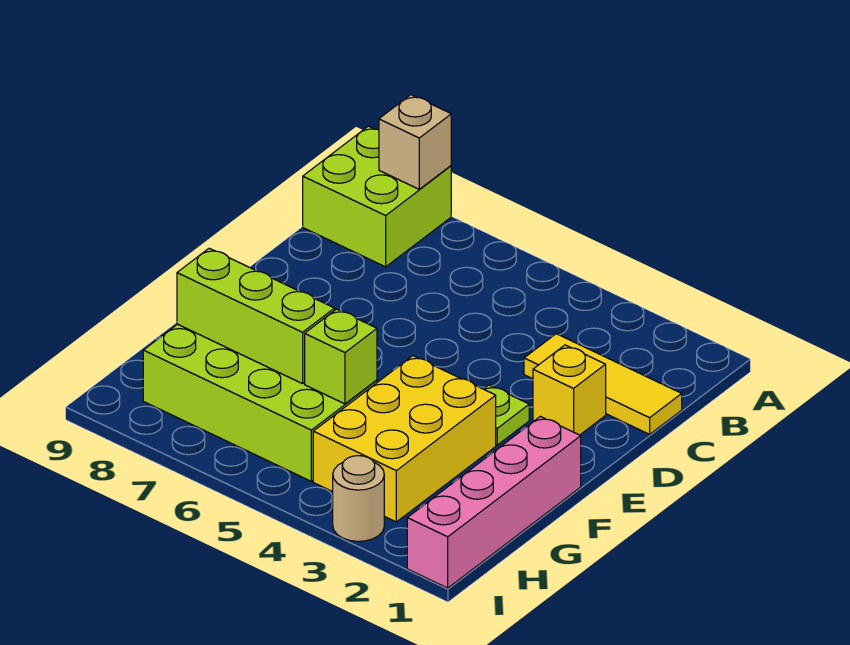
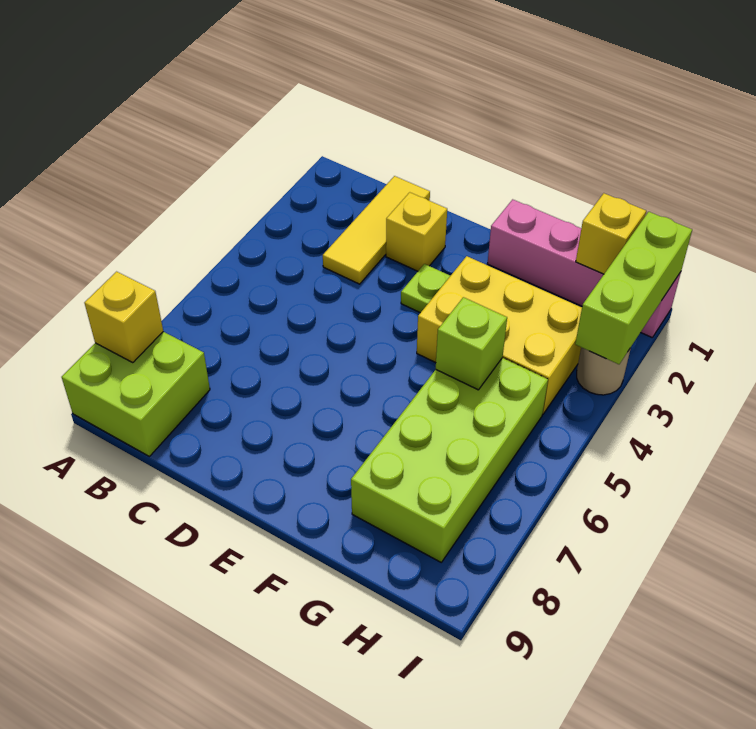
tan brick A8 level 2 -> yellow brick A8 level 2
lime brick G6:G8 level 2 -> lime brick I1:I3 level 2
none -> yellow brick H1 level 2

